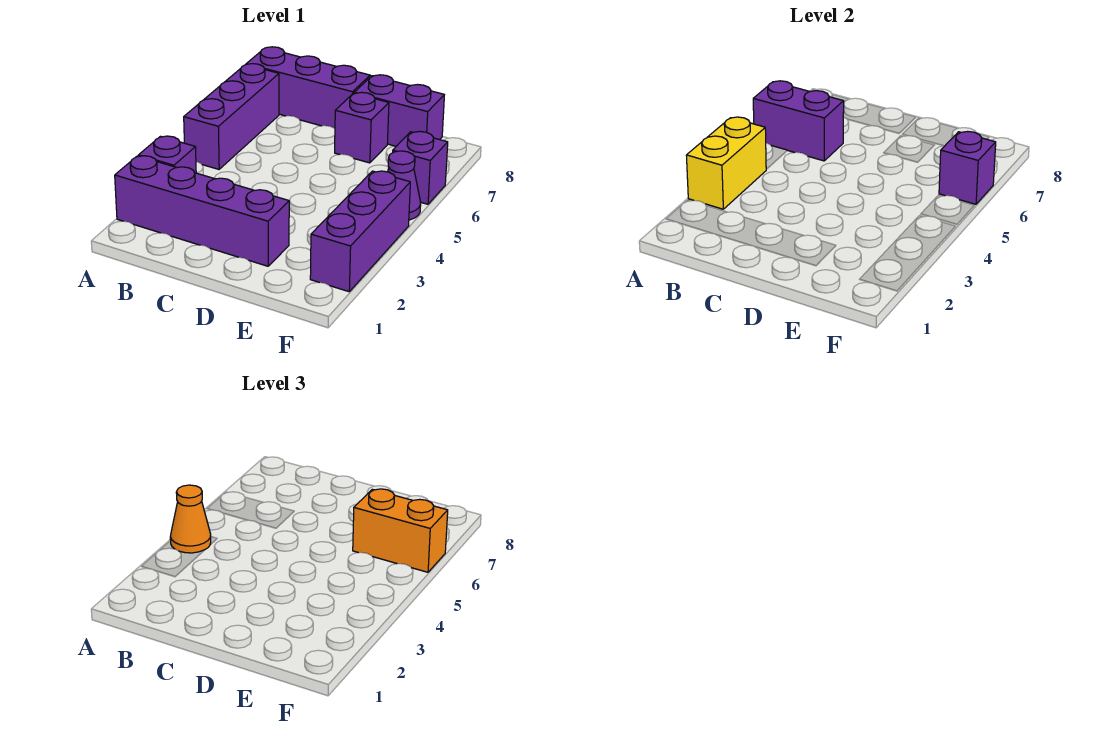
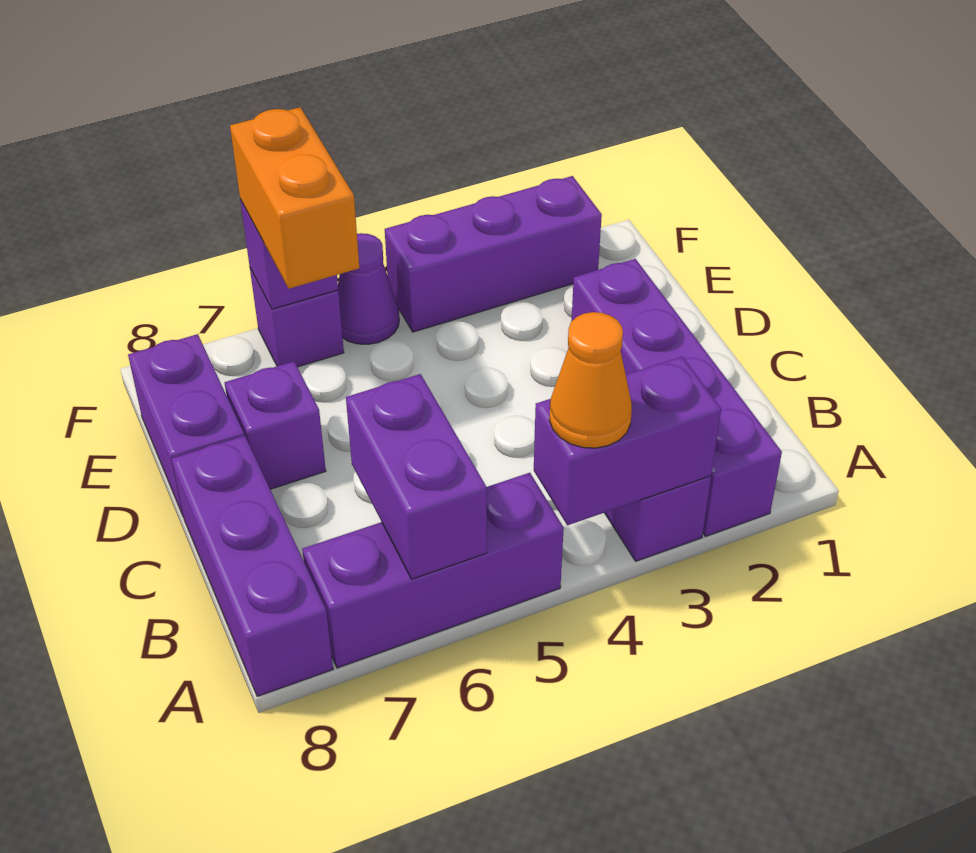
yellow brick A3:A4 level 2 -> purple brick A3:A4 level 2

